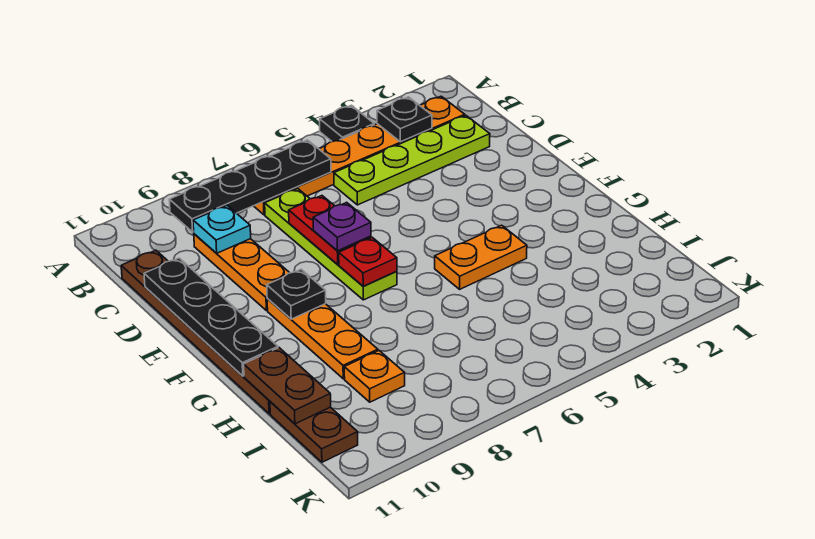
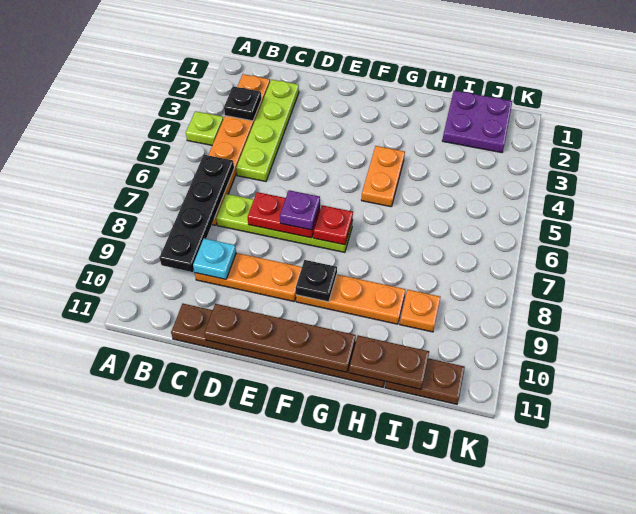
black plate A4 level 1 -> lime plate A4 level 1
black plate D11:G11 level 2 -> brown plate D11:G11 level 2
none -> purple plate I1:J2 level 1

